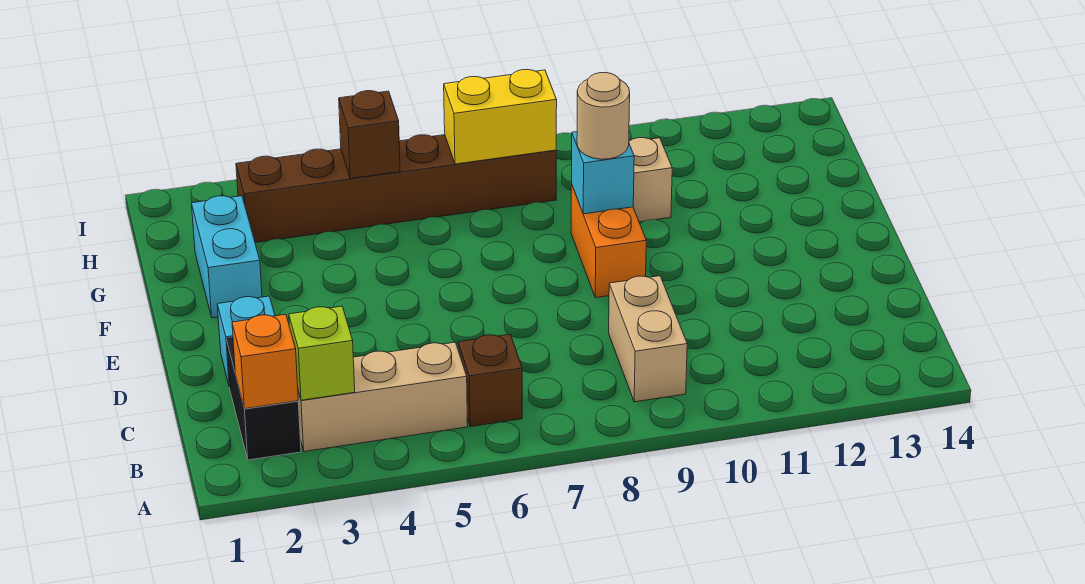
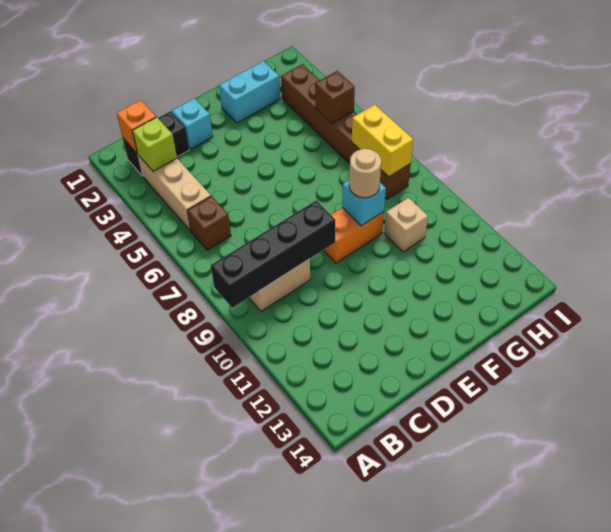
none -> black brick A9:D9 level 2

